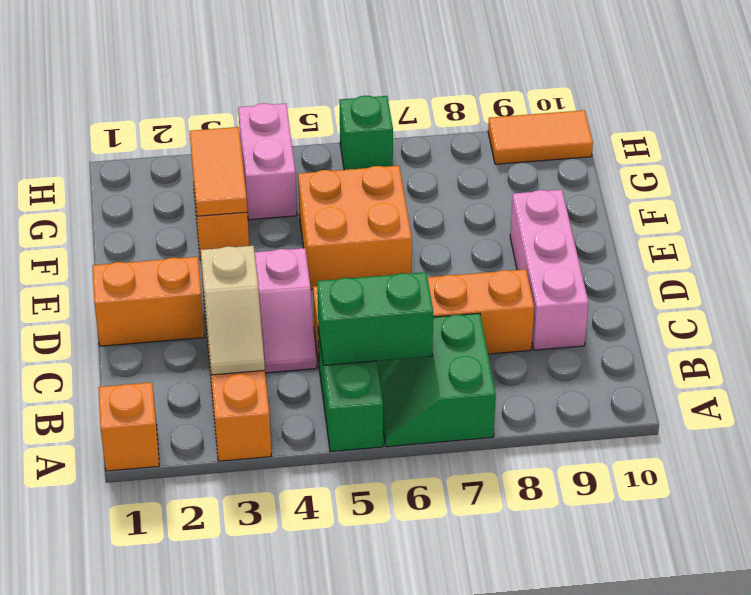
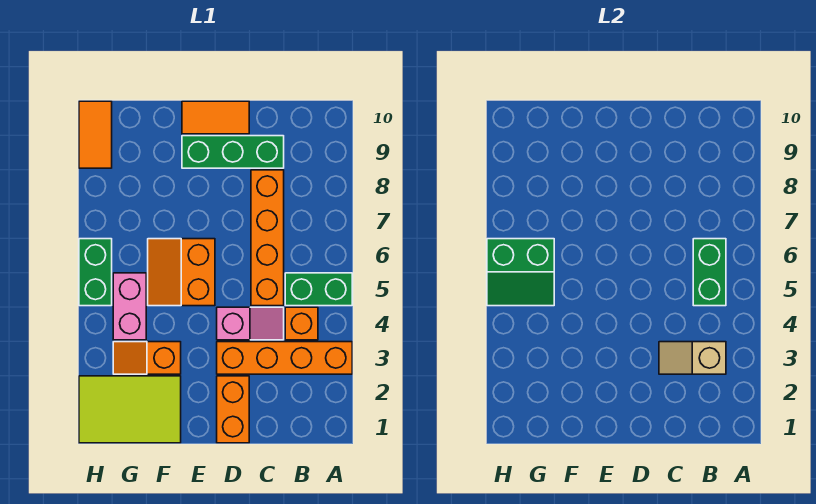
orange brick A1 level 1 -> orange brick B4 level 1
green slope A6:B7 level 1 top 7 -> green slope G5:H6 level 2 top 6
tan slope B3:C3 level 2 top C -> tan slope B3:C3 level 2 top B
pink brick C9:E9 level 1 -> green brick C9:E9 level 1
orange brick E5:F6 level 1 -> orange slope E5:F6 level 1 top E
none -> lime tile F1:H2 level 1
orange tile F3:G3 level 2 -> orange tile D10:E10 level 1
pink brick G4:H4 level 1 -> pink brick G4:G5 level 1
green brick H6 level 1 -> green brick H5:H6 level 1

